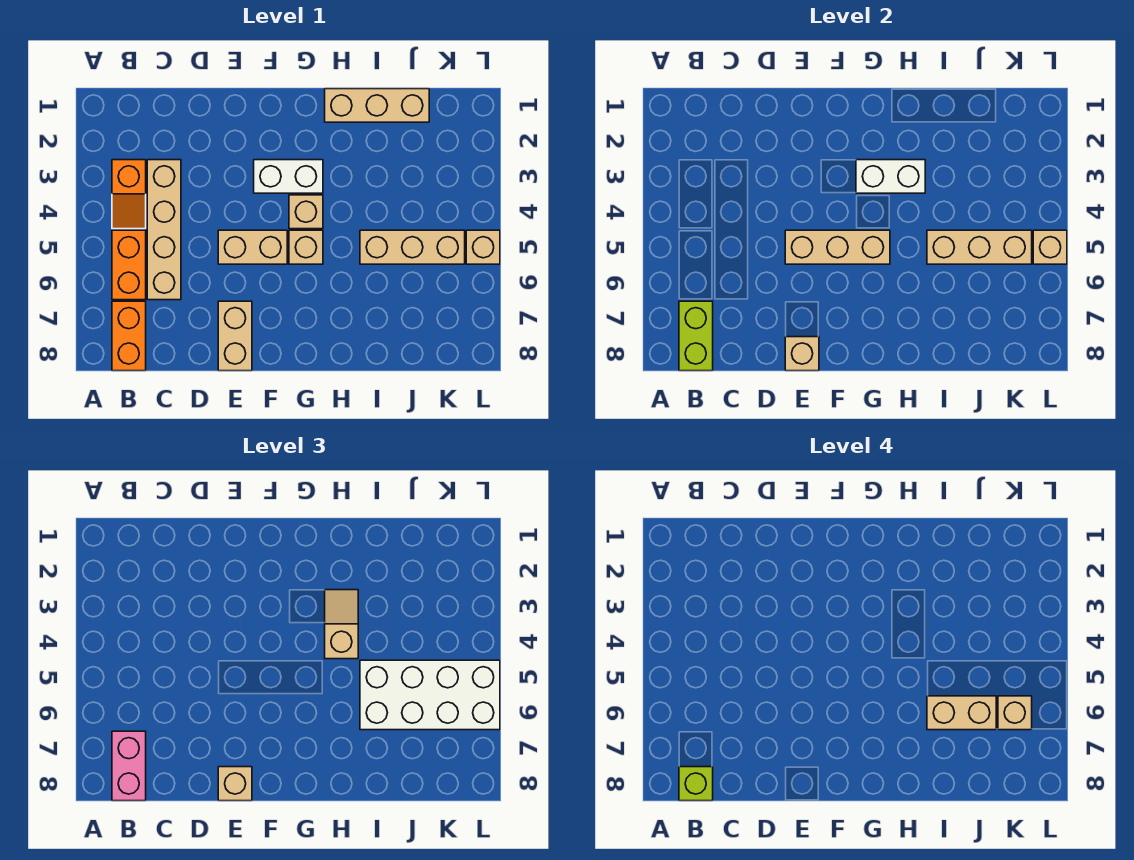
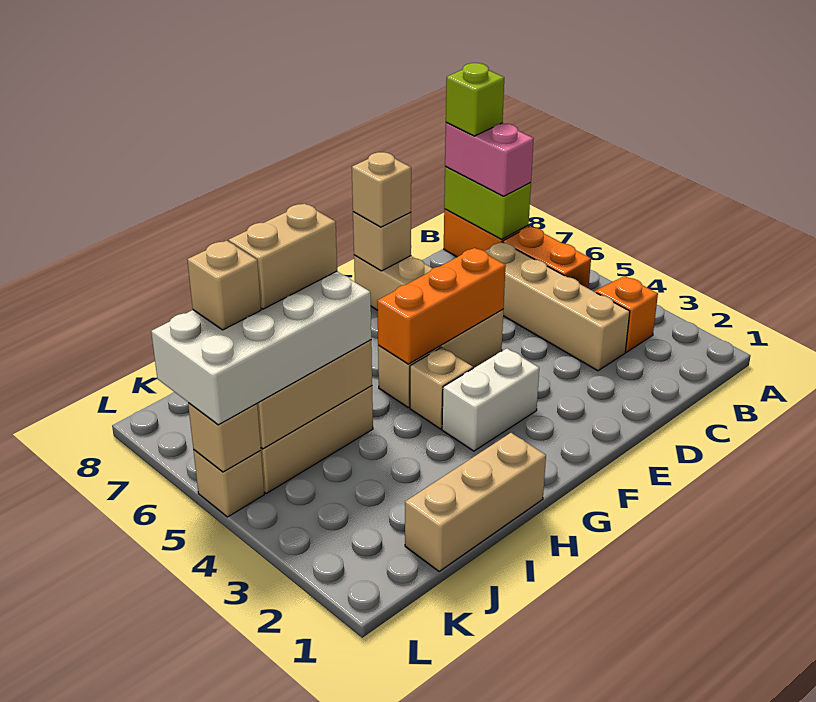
tan brick E5:G5 level 2 -> orange brick E5:G5 level 2
white brick G3:H3 level 2 -> none
tan slope H3:H4 level 3 top 4 -> none

